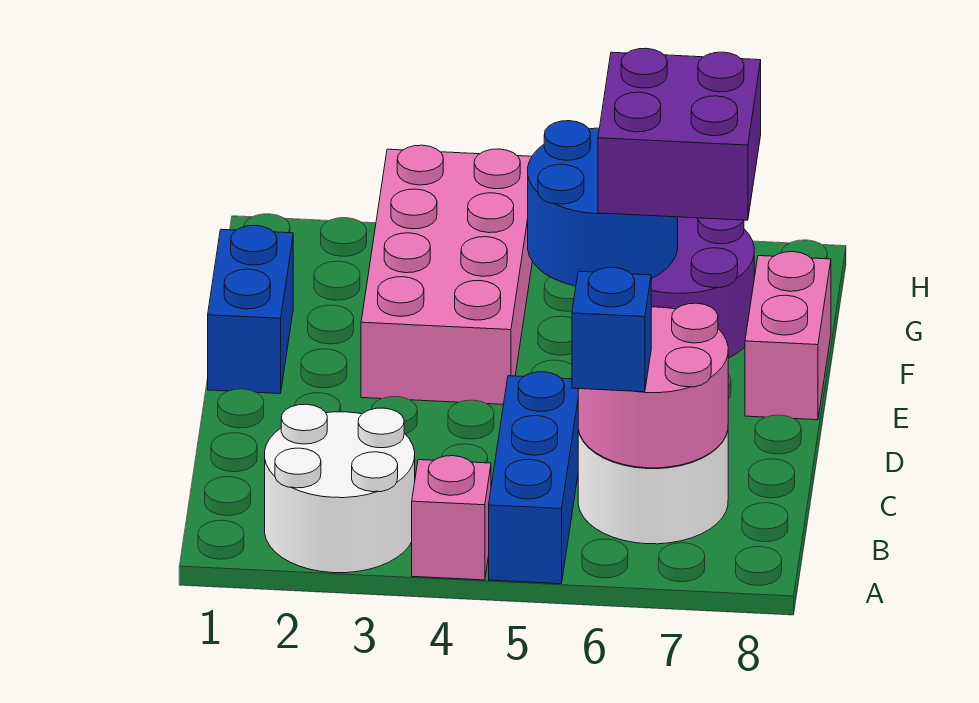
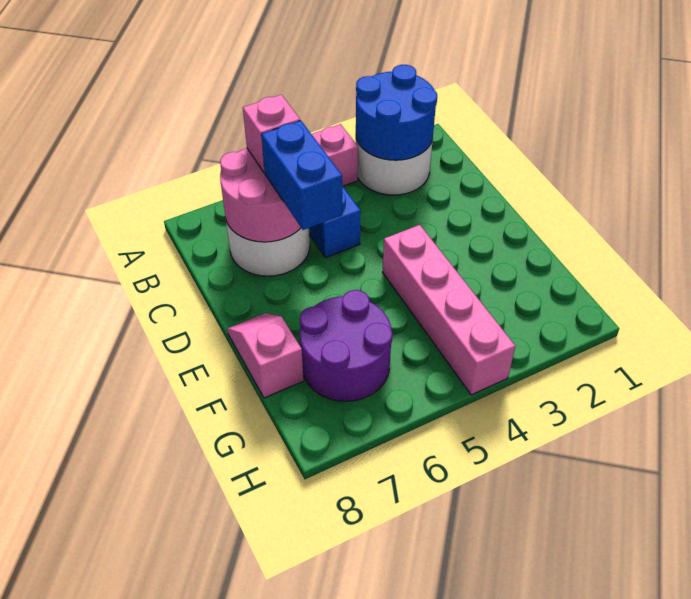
blue brick B6 level 3 -> pink brick B6 level 3
blue brick E1:F1 level 1 -> blue brick C6:D6 level 3
pink brick E3:H4 level 1 -> pink brick E4:H4 level 1
pink brick E8:F8 level 1 -> pink slope E8:F8 level 1 top F
blue round brick F5:G6 level 2 -> blue round brick A2:B3 level 2
purple brick F6:G7 level 3 -> none

